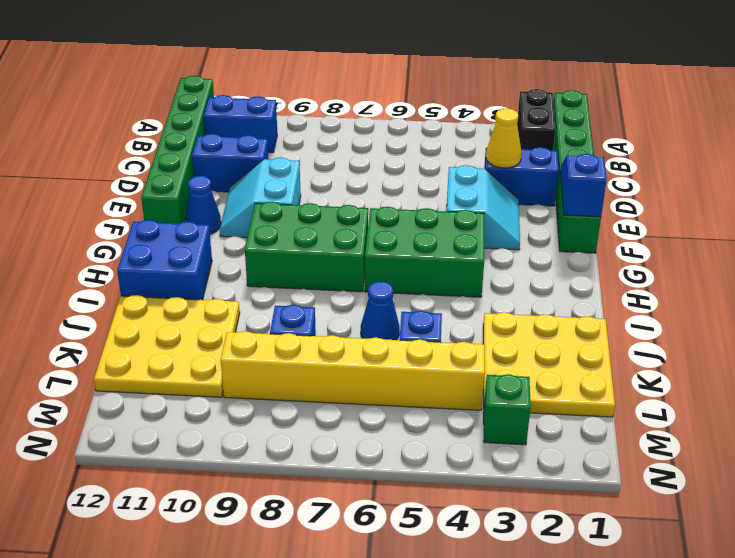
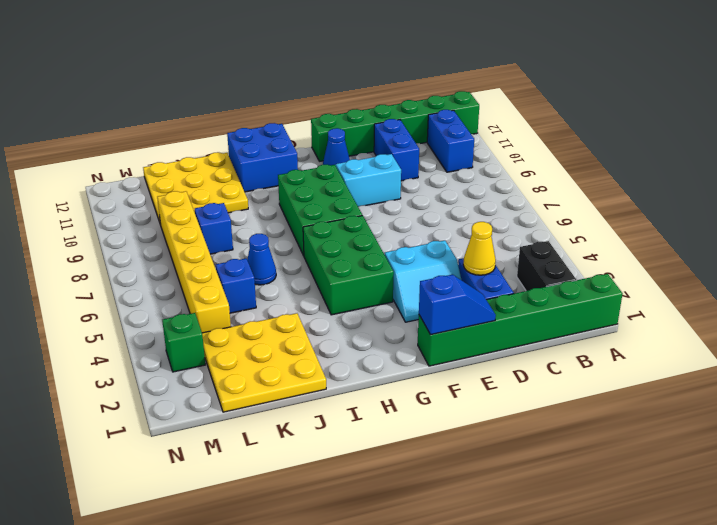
black brick A2:B2 level 1 -> black brick B2:B3 level 1

